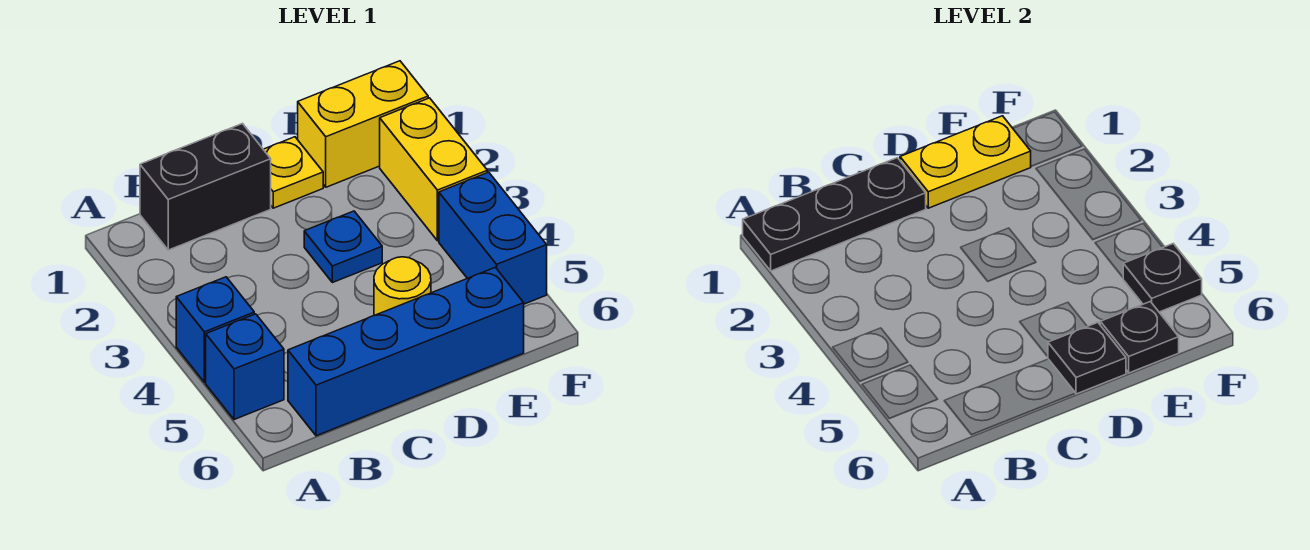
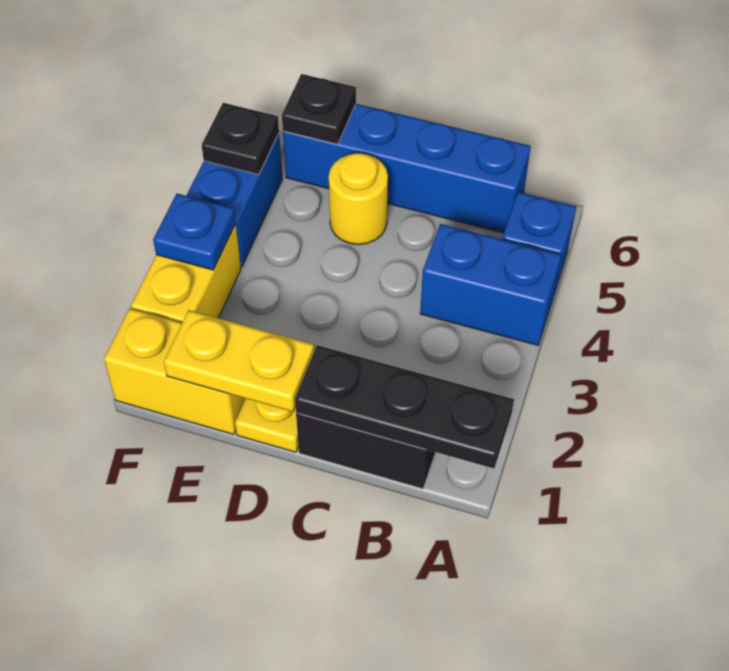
blue brick A4 level 1 -> blue brick A4:B4 level 1
blue plate D3 level 1 -> blue plate F3 level 2
black plate D6 level 2 -> none

